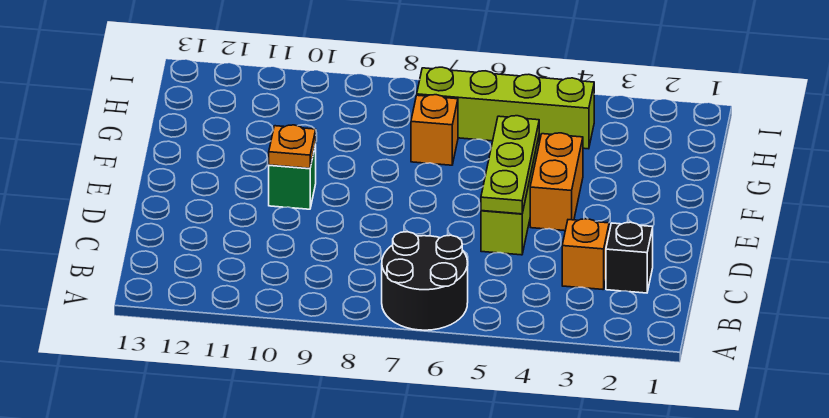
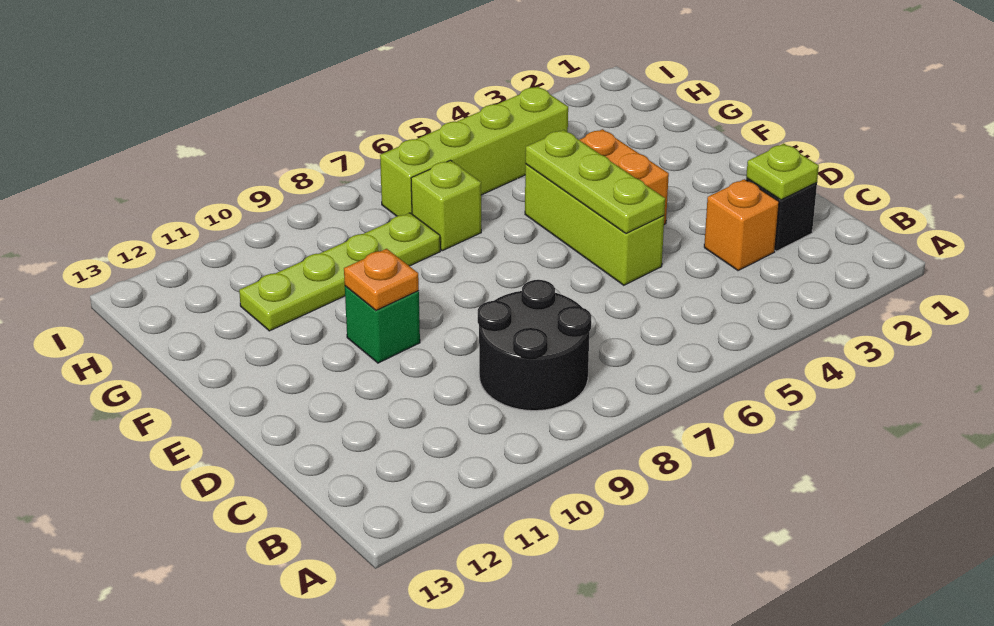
black round brick A6:B7 level 1 -> black round brick B8:C9 level 1
none -> lime plate C2 level 2
orange brick G7 level 1 -> lime brick G7 level 1
none -> lime plate G8:G11 level 1

